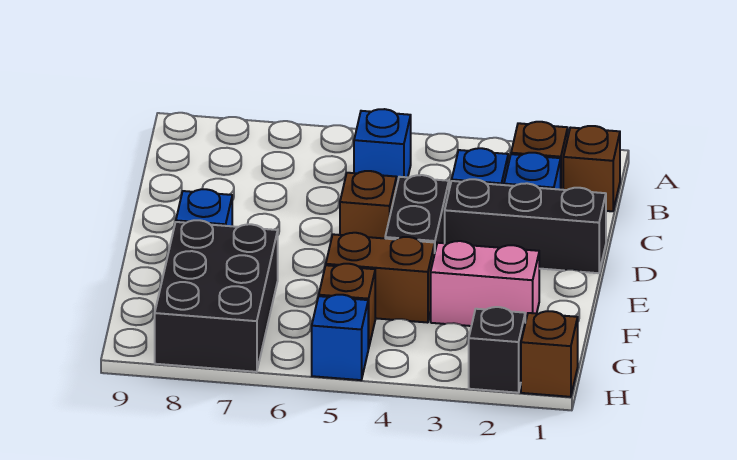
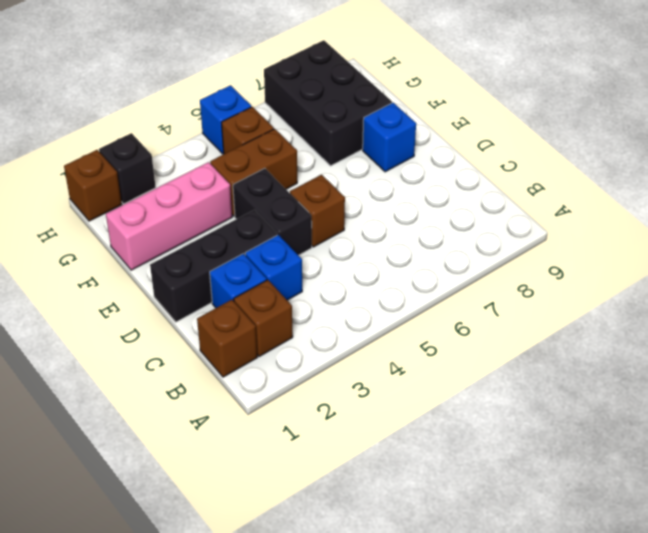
blue brick B5 level 1 -> none
pink brick F2:F3 level 1 -> pink brick F1:F3 level 1

